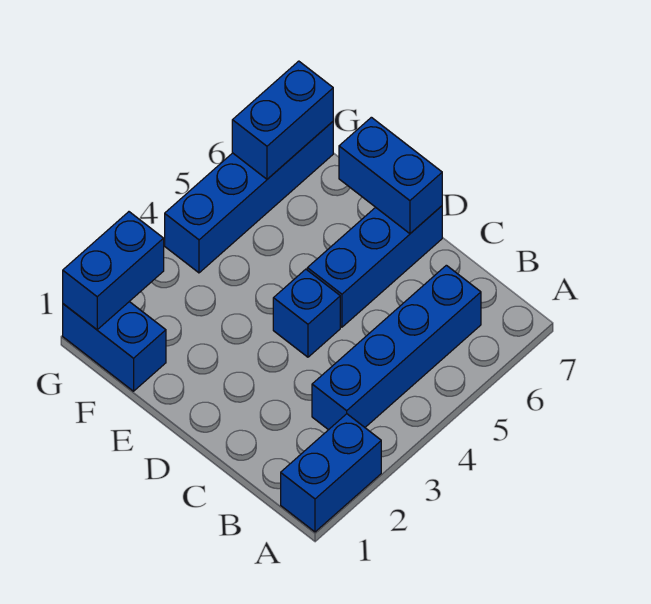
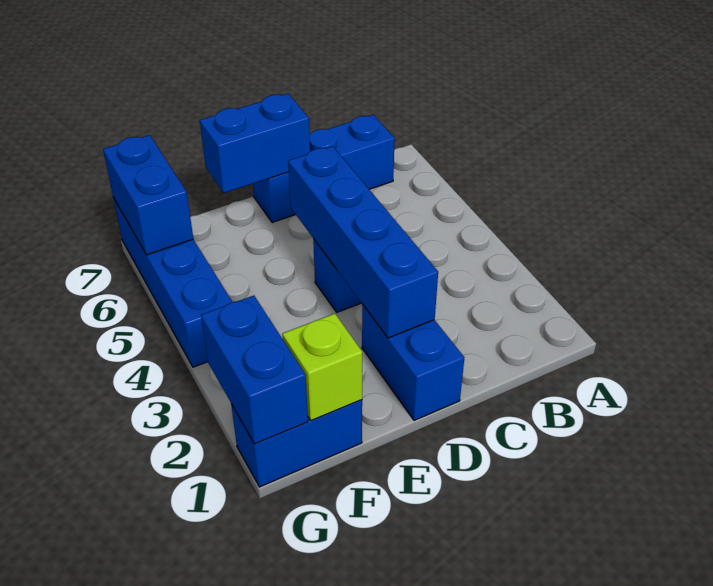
blue brick A1:A2 level 1 -> blue brick D1:D2 level 1
blue brick B3:B6 level 1 -> blue brick D2:D5 level 2
blue brick D5:D7 level 1 -> blue brick B7:D7 level 1
none -> lime brick F1 level 2

